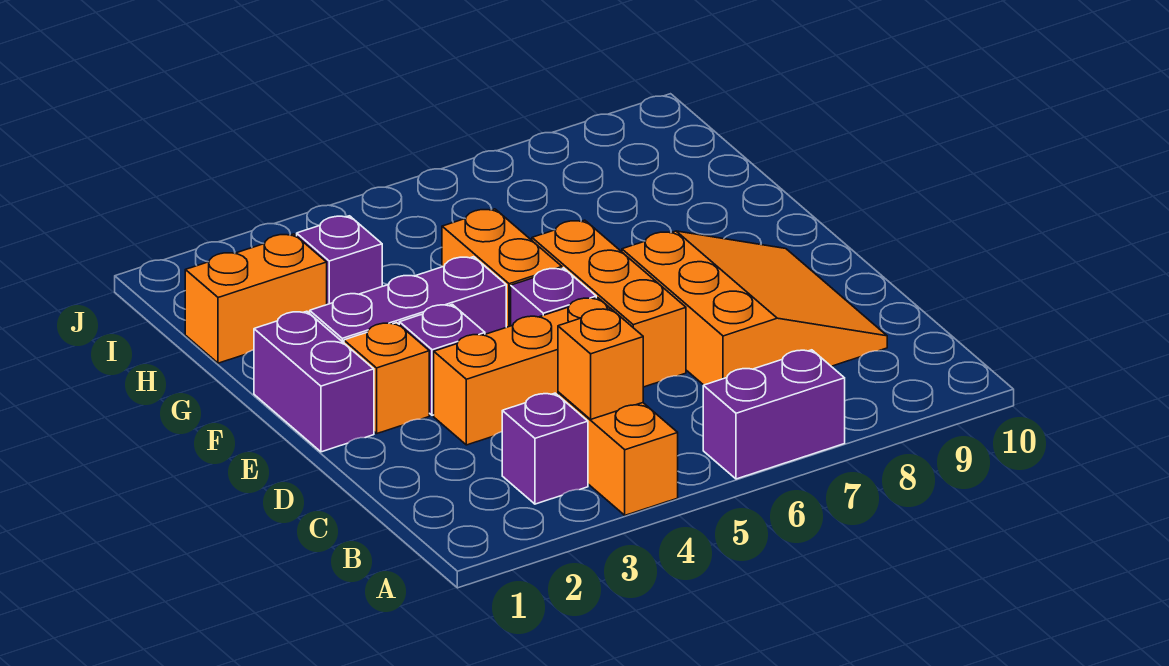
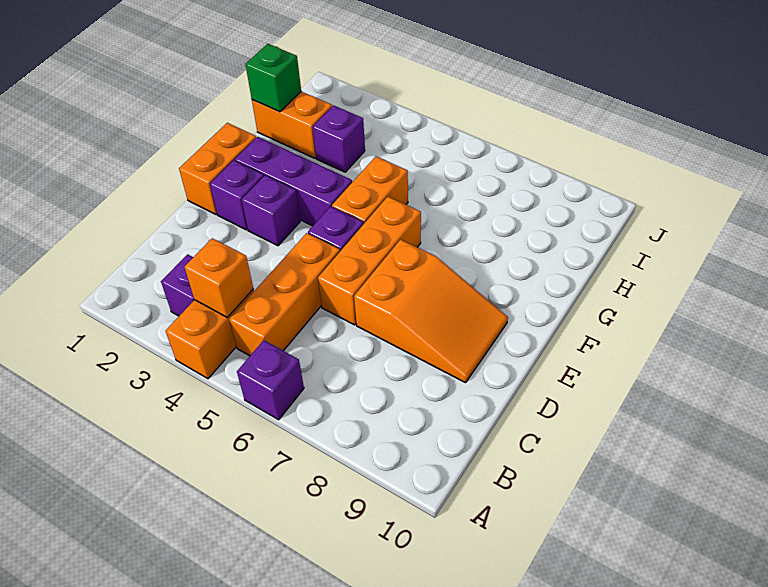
purple brick A6:A7 level 1 -> purple brick A6 level 1
orange slope C7:E9 level 1 top 7 -> orange slope D7:E9 level 1 top 7
orange brick D3:D5 level 1 -> orange brick B5:D5 level 1
purple brick E1:F1 level 1 -> orange brick E1:F1 level 1
orange brick E2 level 1 -> purple brick E2 level 1
none -> green brick H1 level 2

